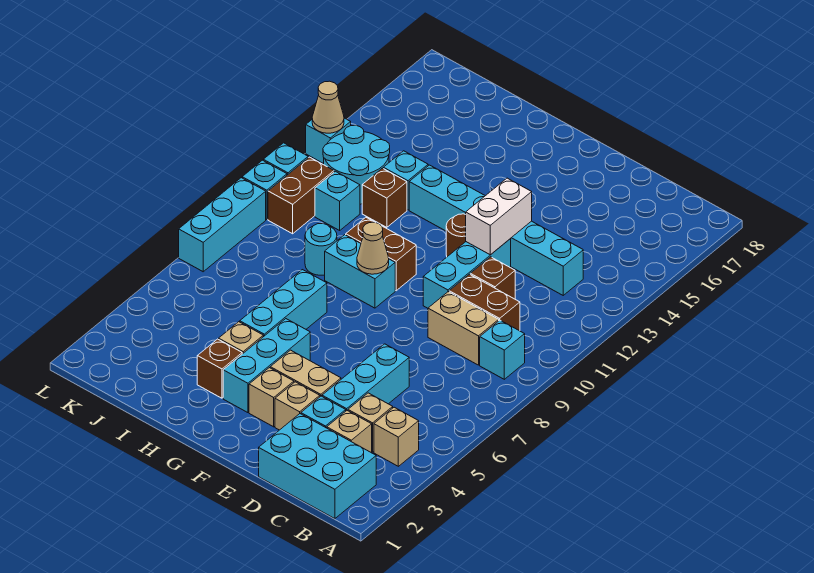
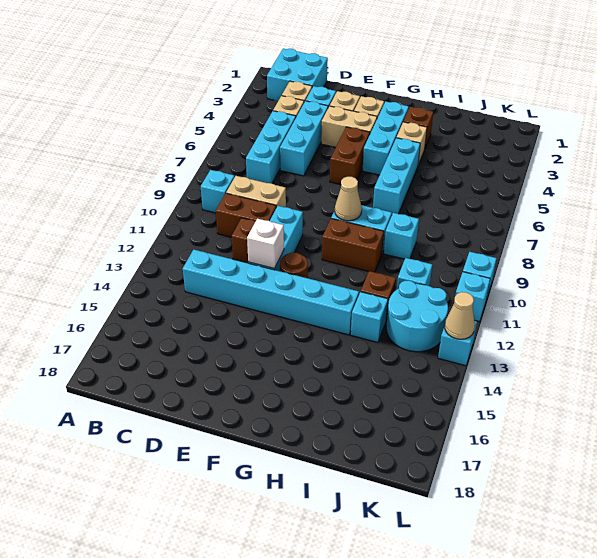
cyan brick B1:D2 level 1 -> cyan brick B1:C2 level 1
tan brick B4 level 1 -> none
white brick E12:E13 level 2 -> white brick E12 level 2
cyan round brick I9 level 1 -> cyan brick I9 level 1
brown brick K10:K11 level 1 -> brown brick F5:F6 level 1
cyan brick L7:L9 level 1 -> cyan brick C5:C7 level 1

